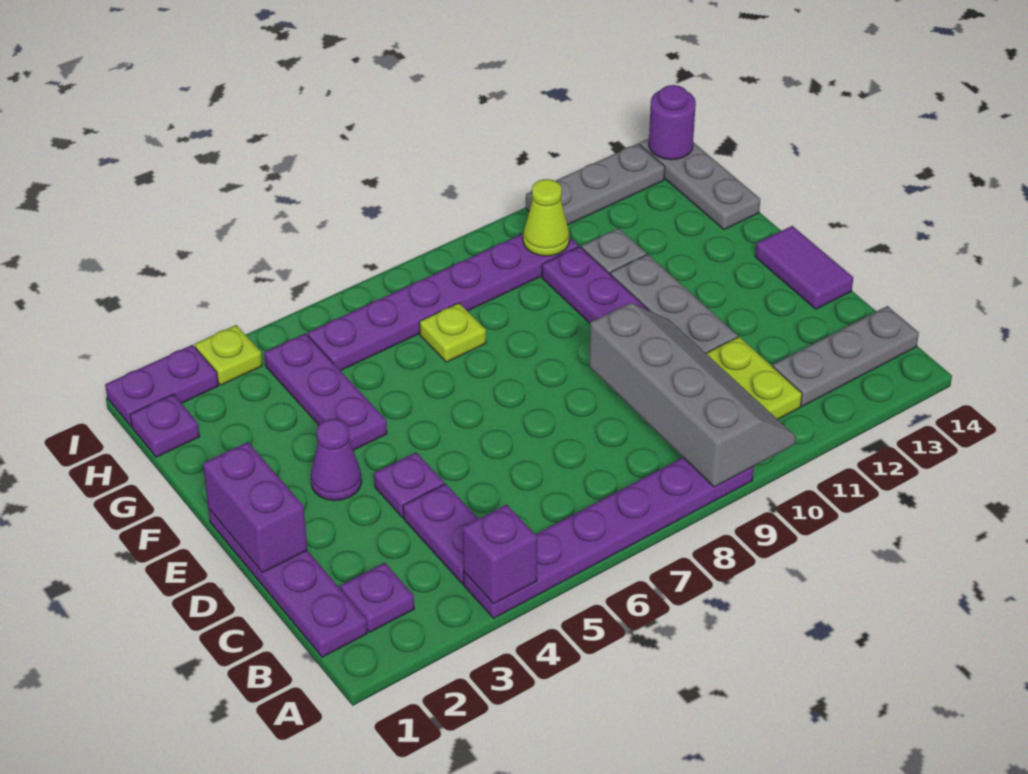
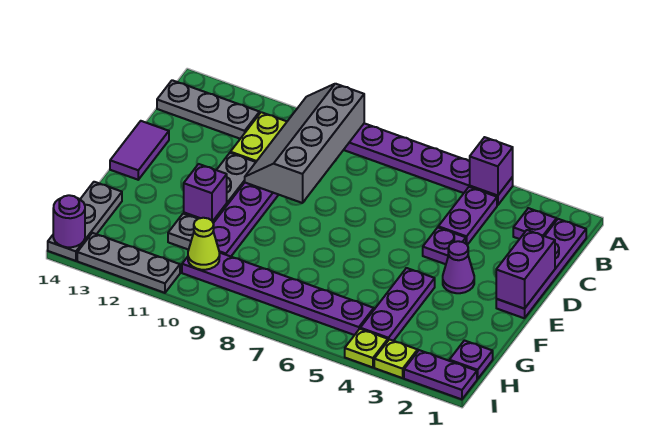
none -> purple brick F11 level 2
lime plate G7 level 1 -> lime plate I4 level 1

